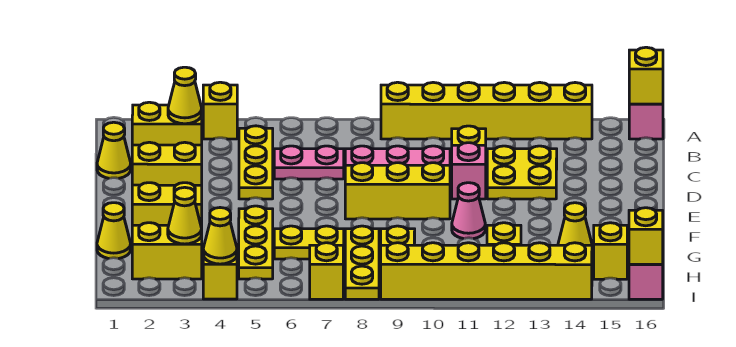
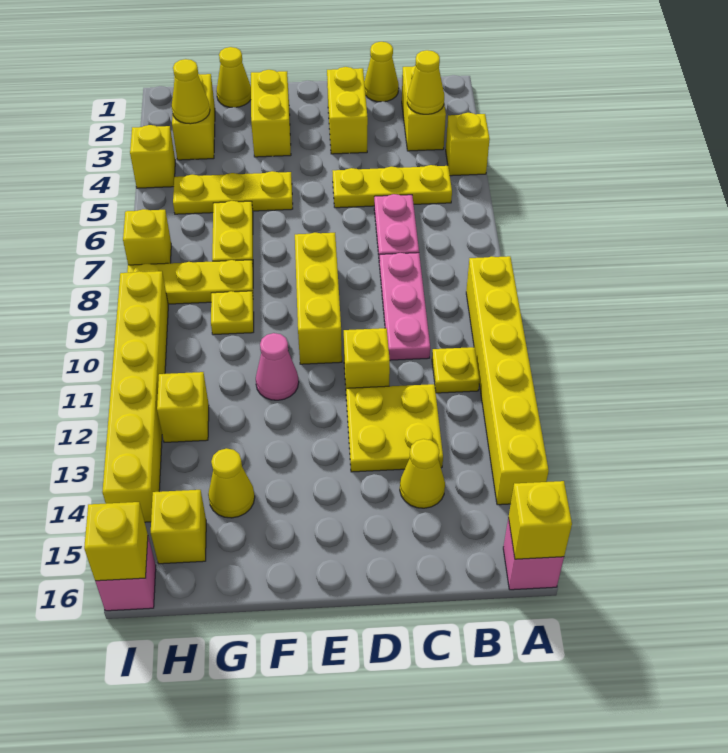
pink brick D11 level 1 -> yellow brick D11 level 1
yellow cone I4 level 2 -> yellow cone C14 level 1

